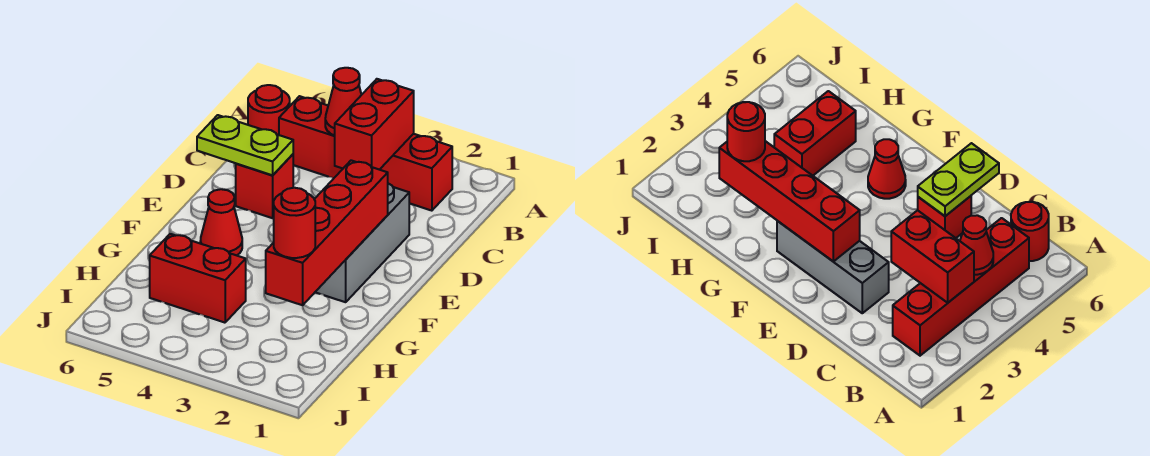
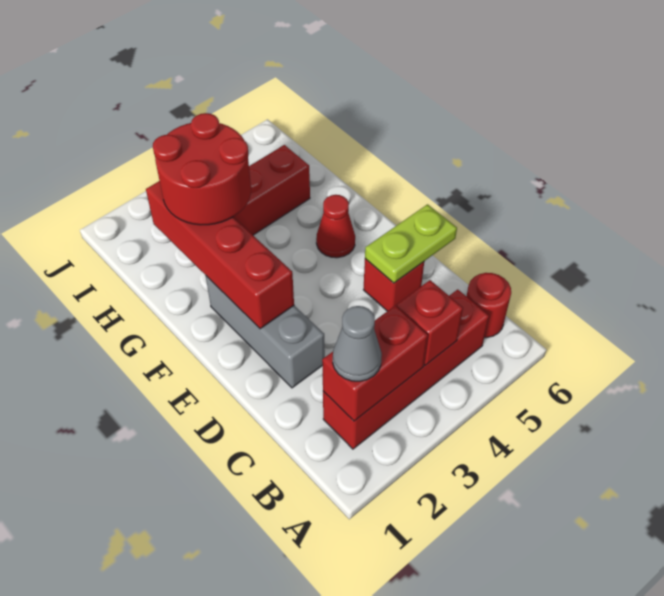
none -> grey cone B2 level 3
red brick B3:C3 level 2 -> red brick B2:B3 level 2
red cone B4 level 2 -> red brick B4 level 2
red round brick H2 level 3 -> red round brick G2:H3 level 3

